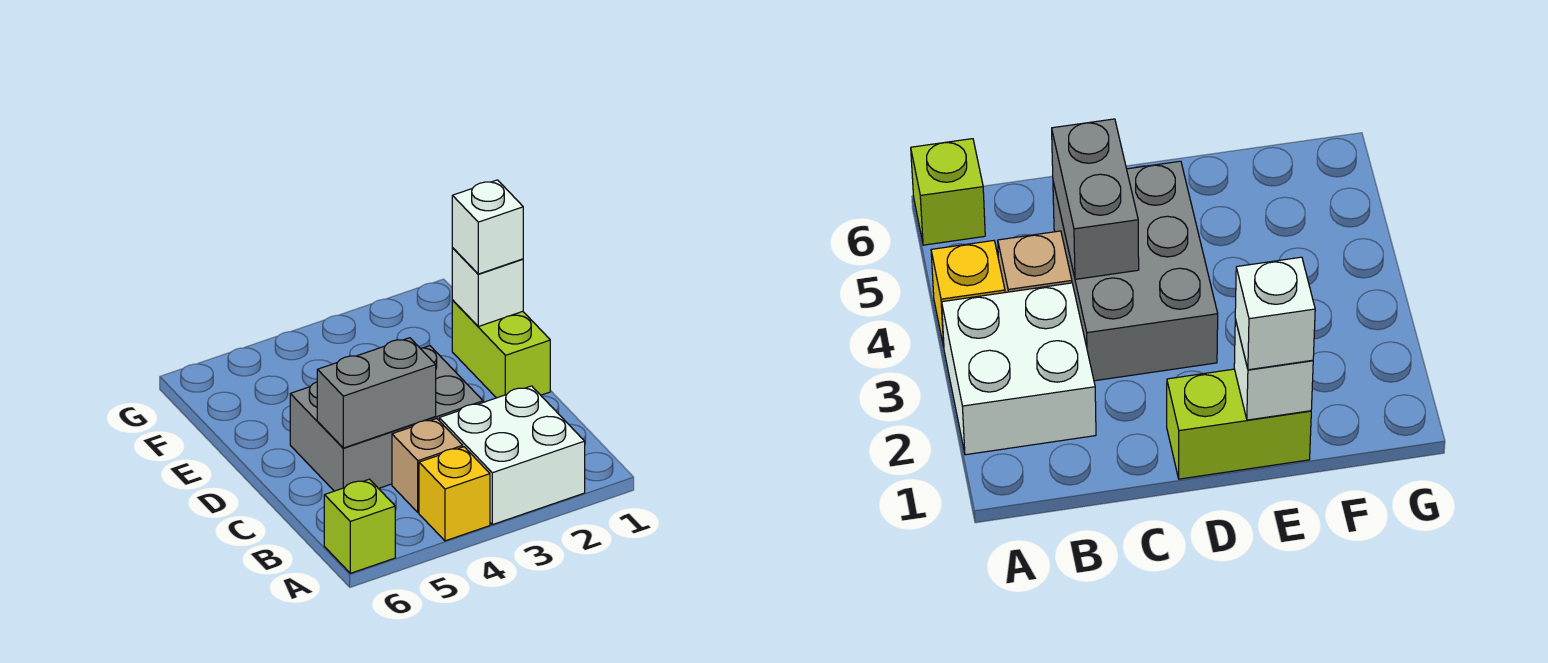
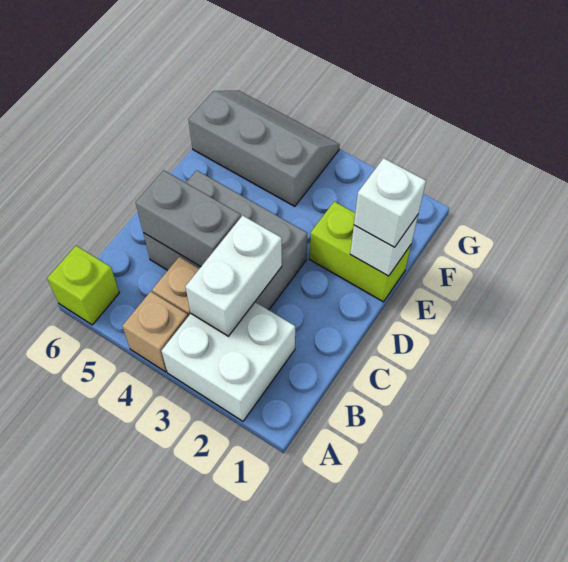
yellow brick A4 level 1 -> tan brick A4 level 1
none -> white brick B3:C3 level 2
lime brick D1:E1 level 1 -> lime brick E1:E2 level 1
none -> grey slope F4:G6 level 1 top F

